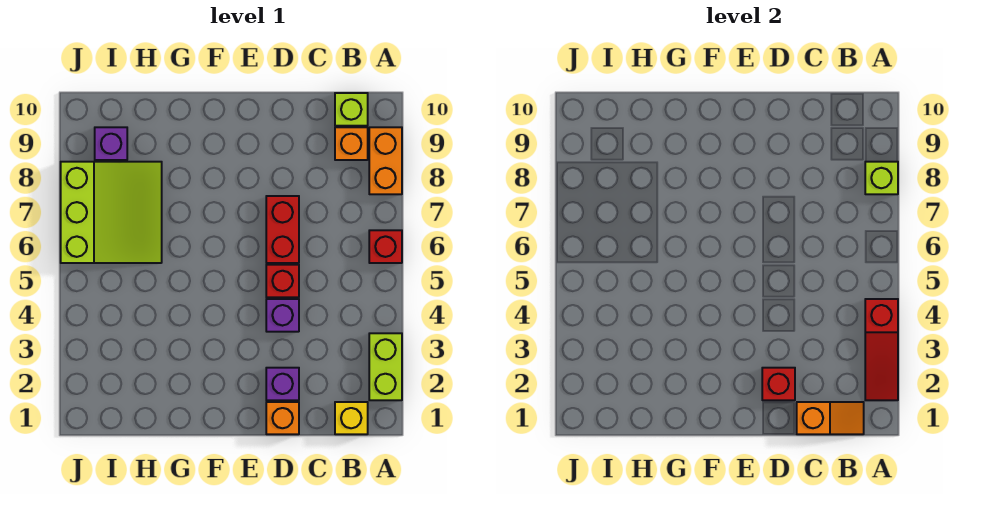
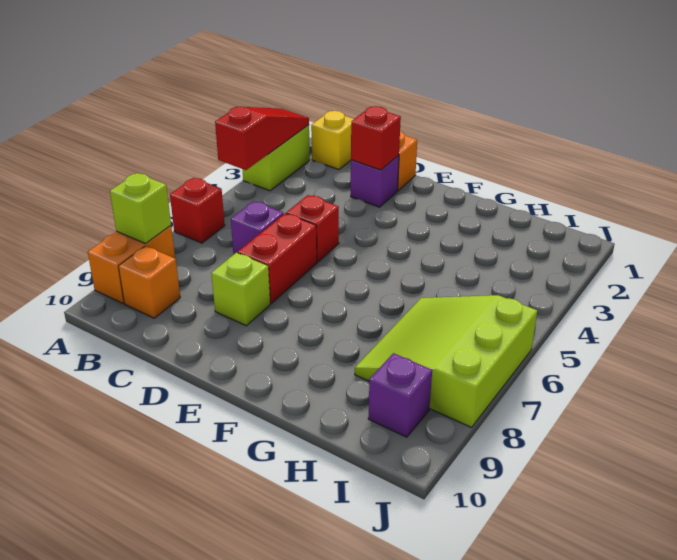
orange slope B1:C1 level 2 top C -> none
lime brick B10 level 1 -> lime brick D8 level 1
purple brick D4 level 1 -> purple brick C6 level 1

